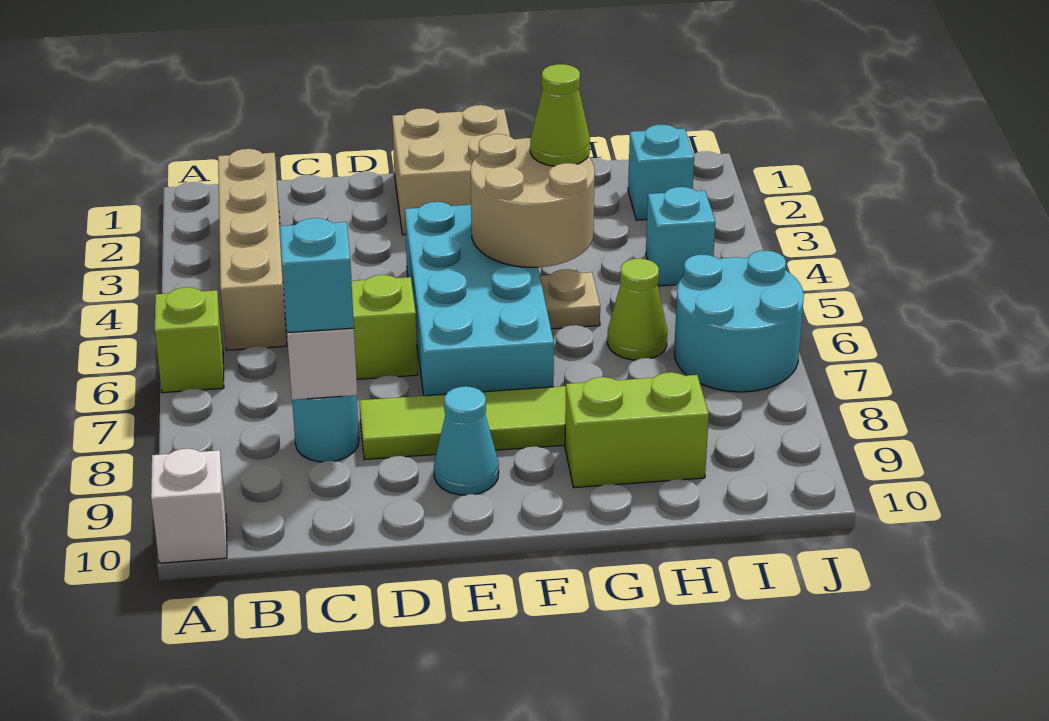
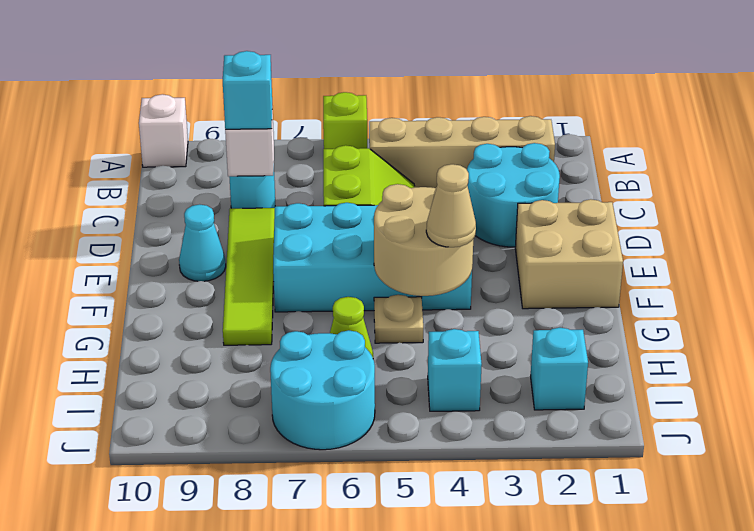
none -> cyan round brick C2:D3 level 1
lime cone G4 level 3 -> tan cone G4 level 3
lime brick G9:H9 level 1 -> none

